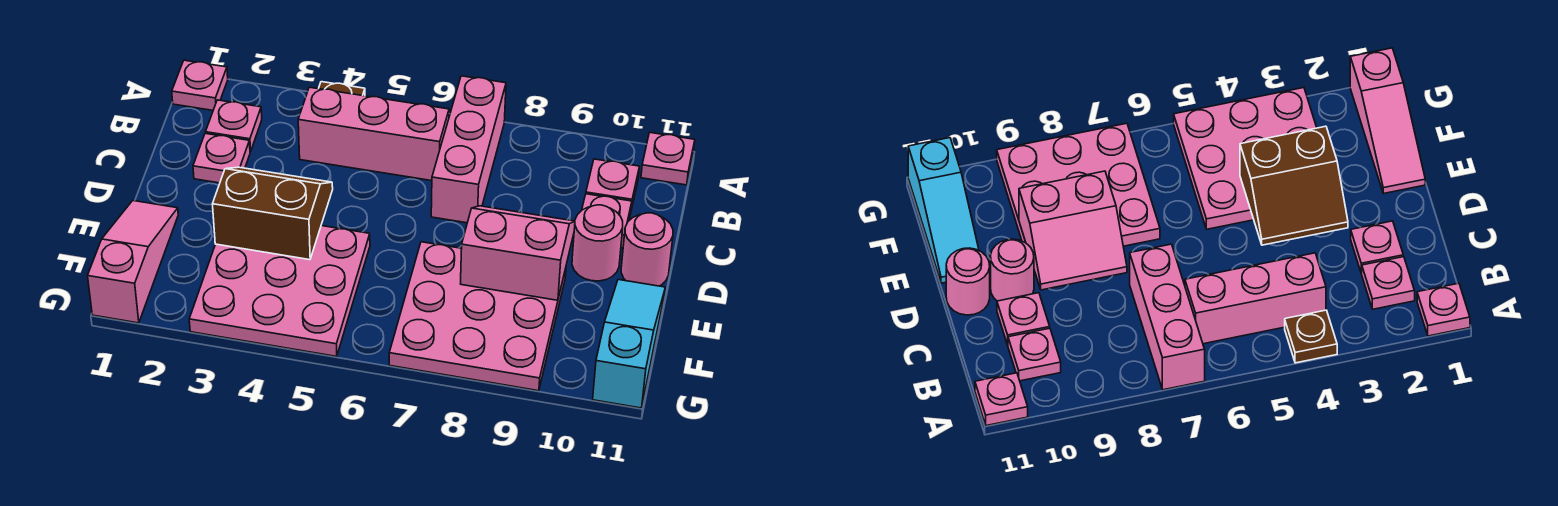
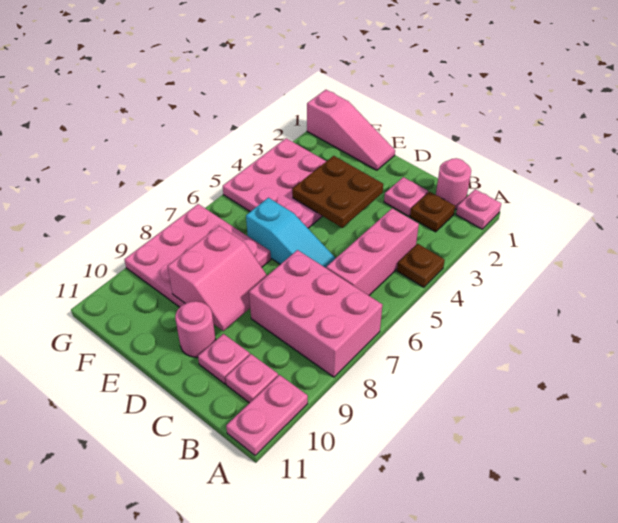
pink brick A7:C7 level 1 -> pink brick A7:C8 level 1
pink plate A11 level 1 -> pink plate A10:A11 level 1
pink plate B2 level 1 -> brown plate B2 level 1
brown slope D3:E4 level 2 top E -> brown plate D3:E4 level 2
pink round brick D11 level 1 -> pink round brick B1 level 1
cyan slope E11:G11 level 1 top G -> cyan slope C6:E6 level 1 top E

